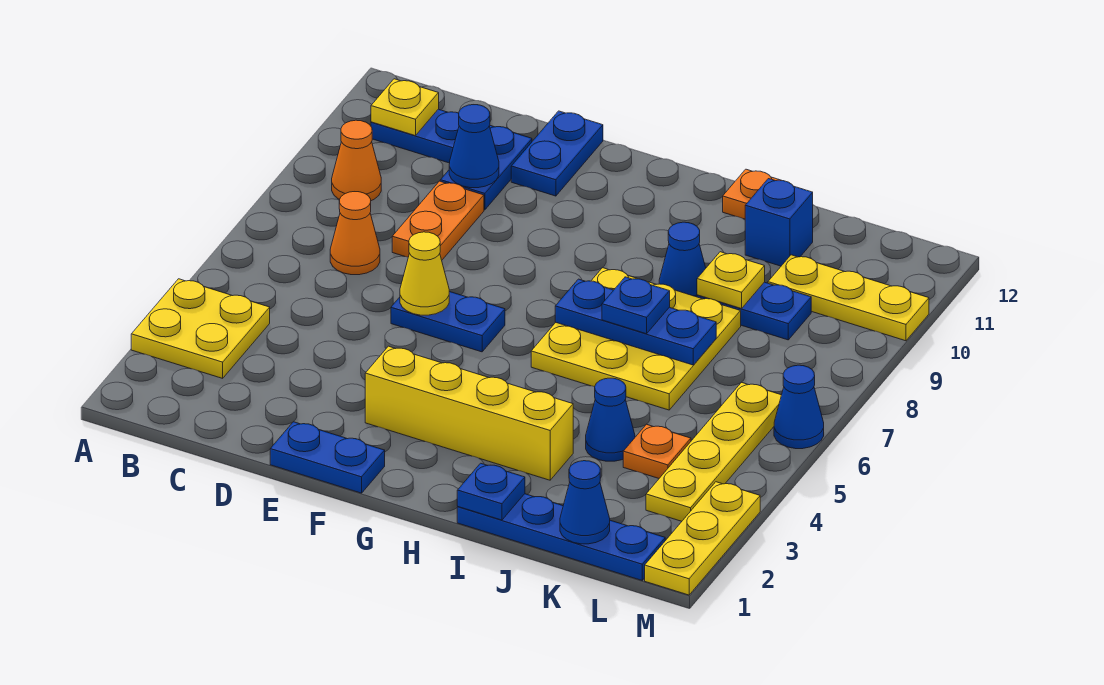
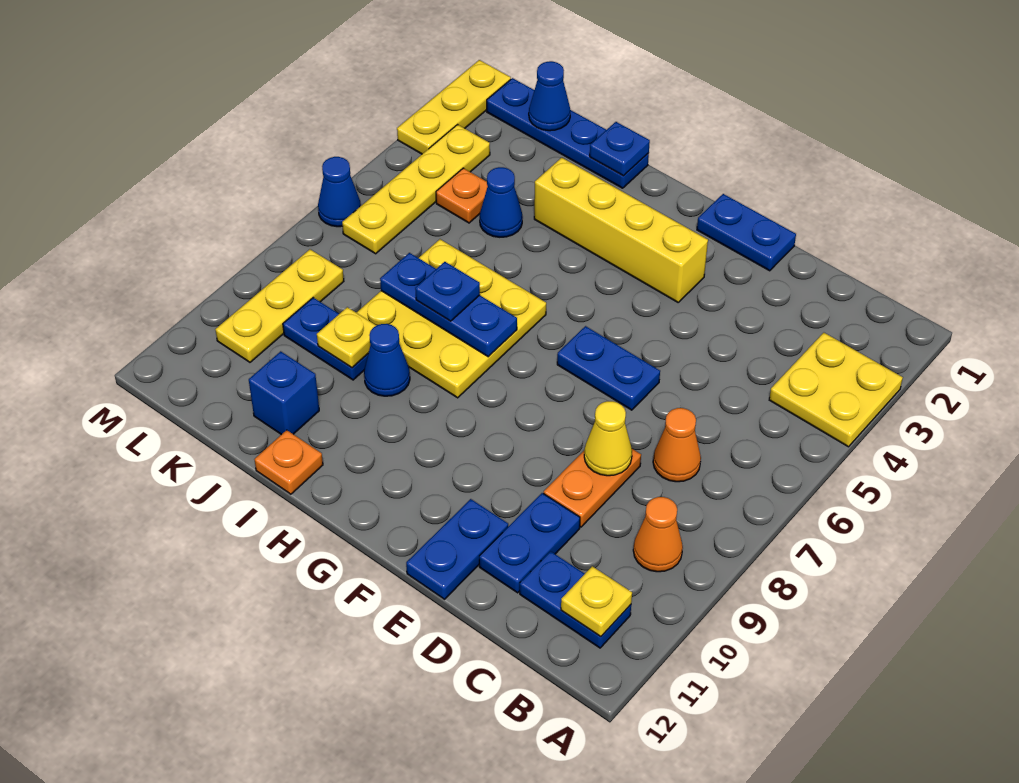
blue cone D10 level 2 -> none
yellow cone E6 level 2 -> yellow cone D8 level 2
yellow plate K10:M10 level 1 -> yellow plate L8:L10 level 1

